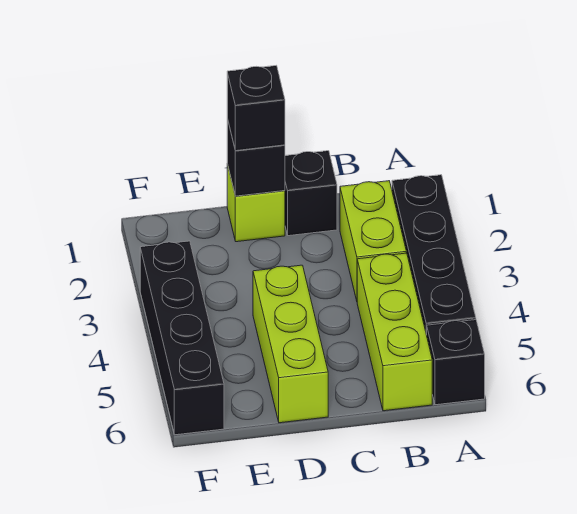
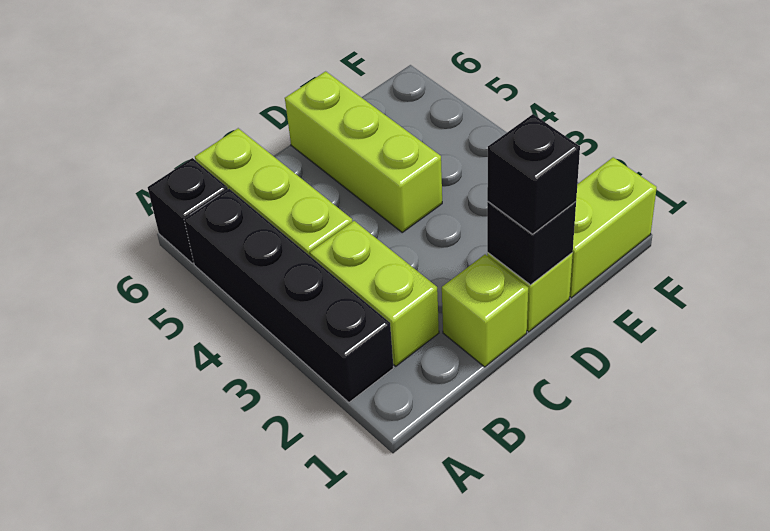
black brick C1 level 1 -> lime brick C1 level 1
none -> lime brick E1:F1 level 1
black brick F3:F6 level 1 -> none

